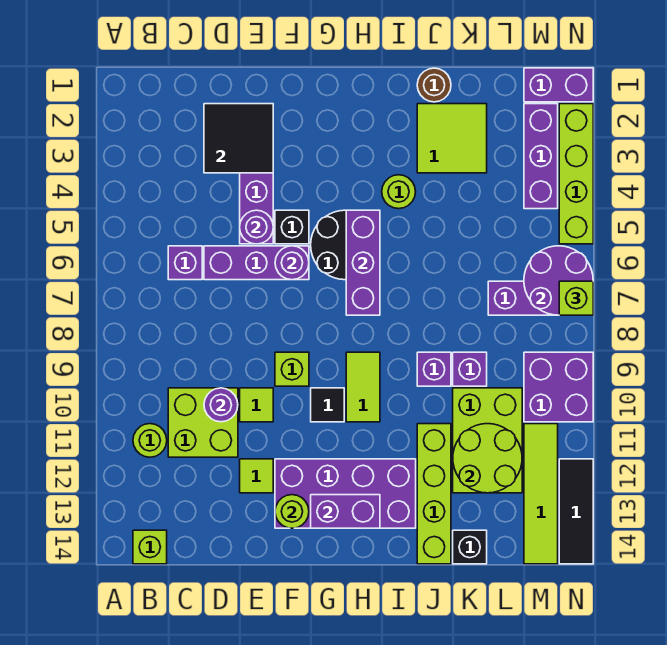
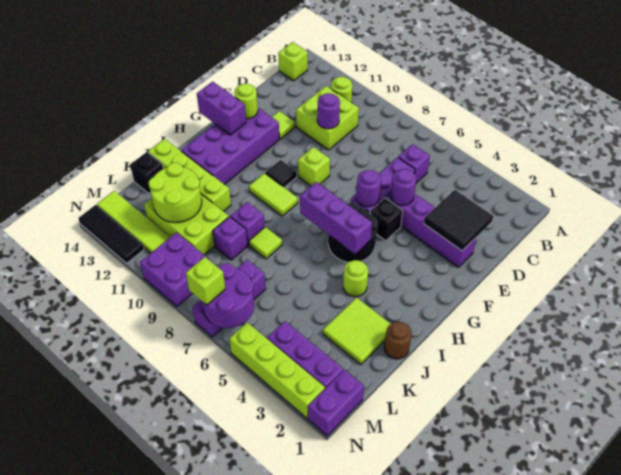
lime tile E10 level 1 -> lime tile J8 level 1
purple brick G13:H13 level 2 -> purple brick G13:G14 level 2

